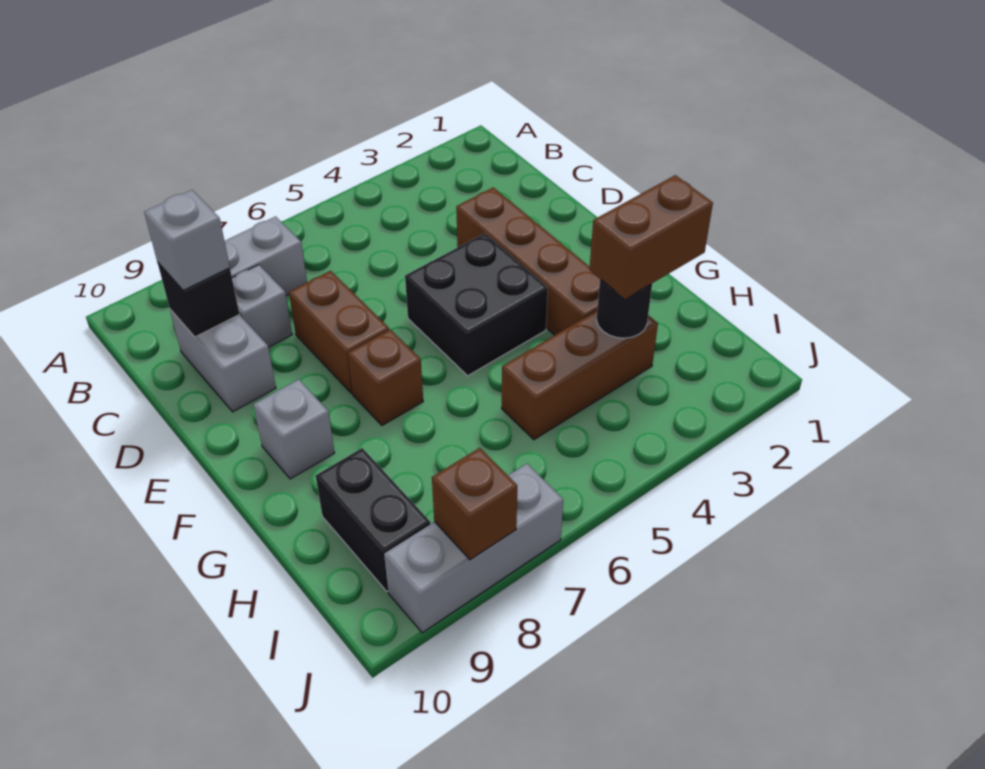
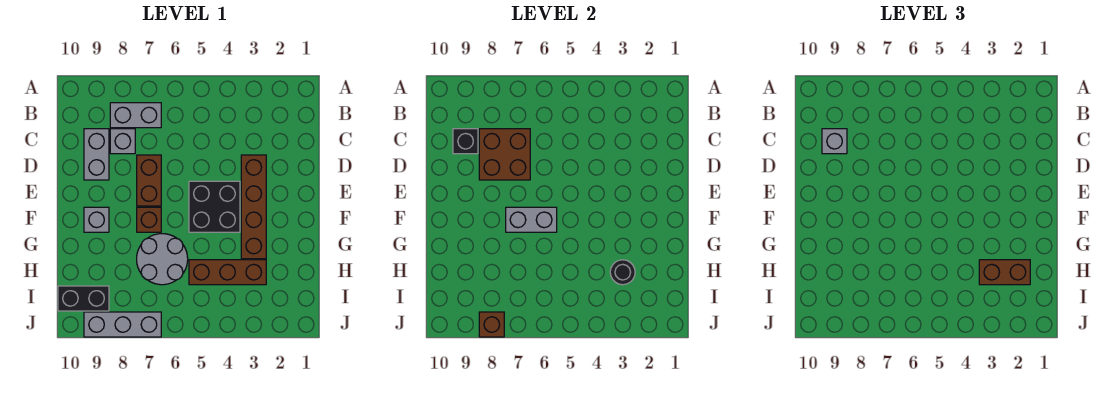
none -> brown brick C7:D8 level 2
none -> grey brick F6:F7 level 2
none -> grey round brick G6:H7 level 1
black brick H9:I9 level 1 -> black brick I9:I10 level 1

